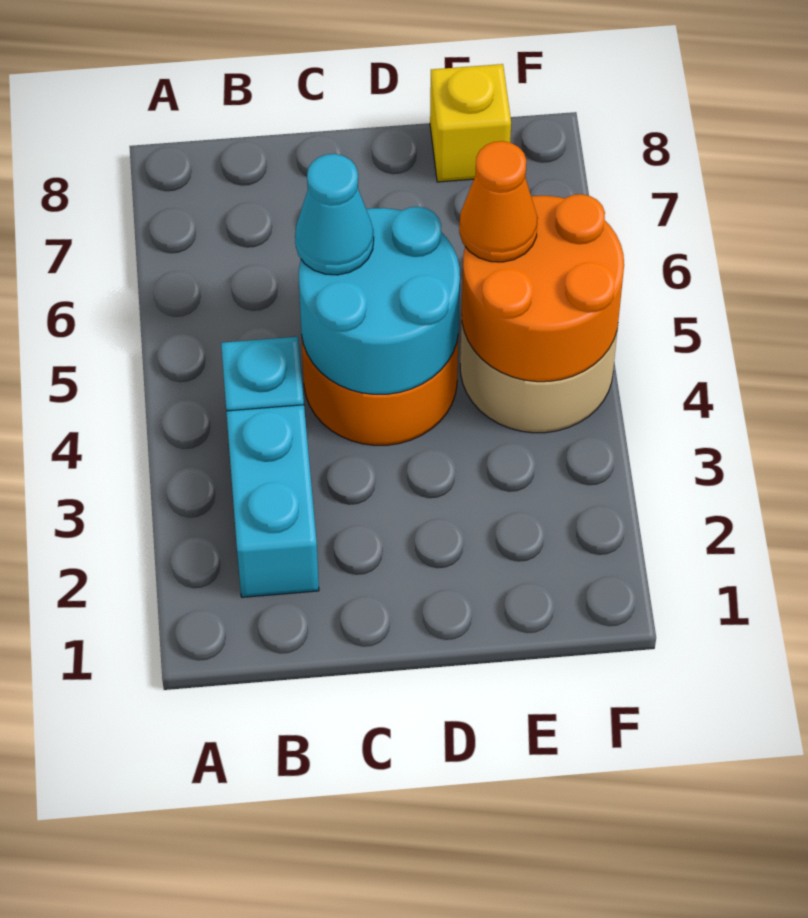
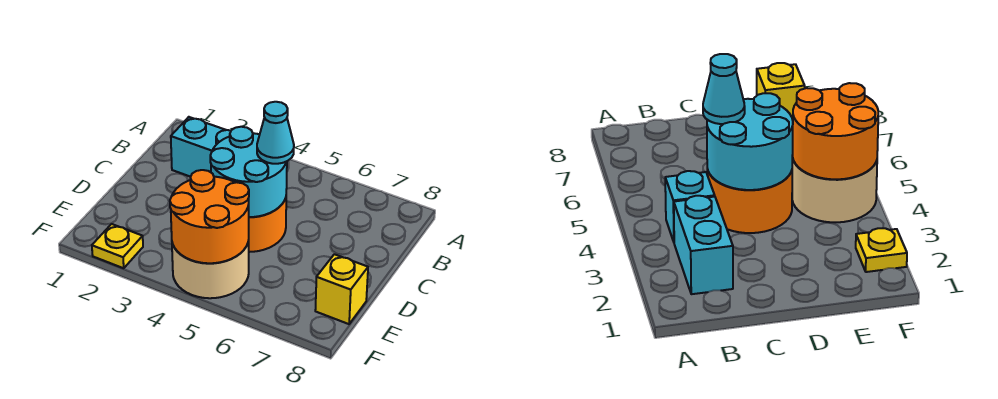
orange cone E5 level 3 -> none
none -> yellow plate F2 level 1

